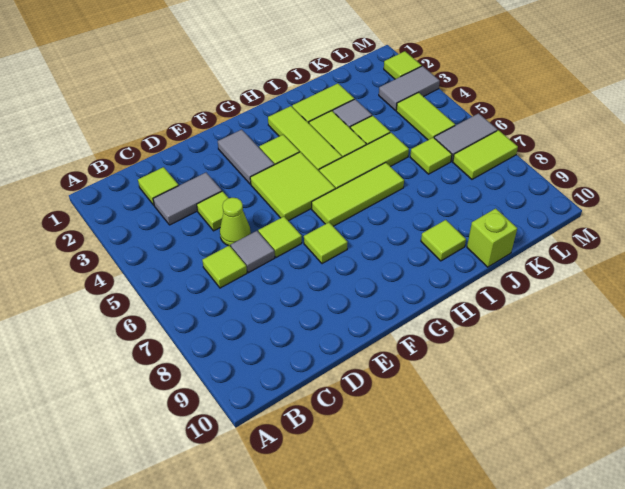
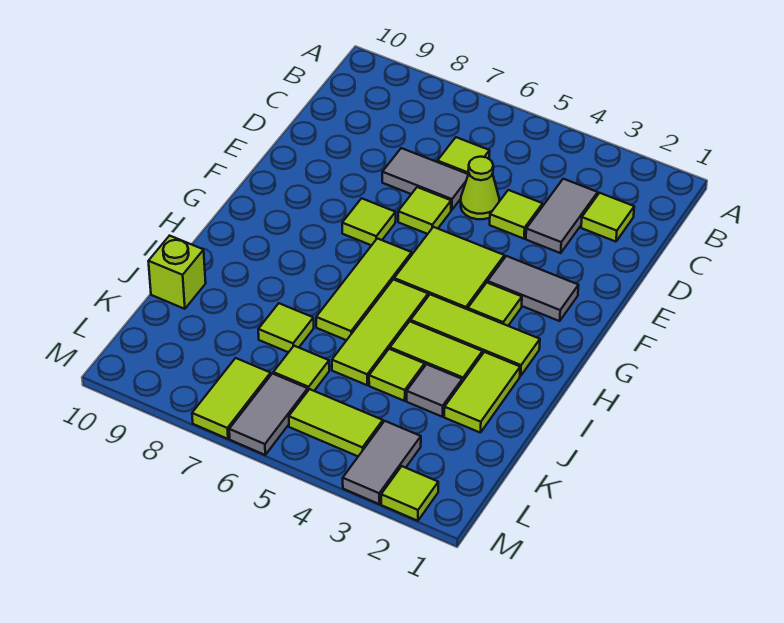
grey tile D6 level 1 -> grey tile D6:D7 level 1
lime tile I9 level 1 -> lime tile J7 level 1

